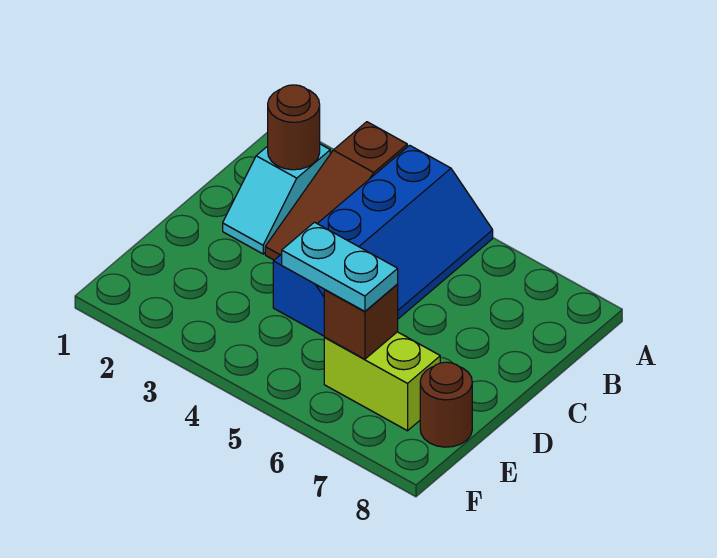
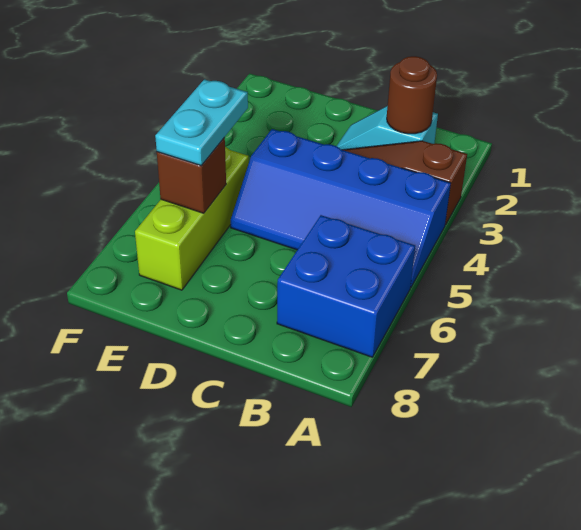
none -> blue brick A6:B7 level 1
lime brick E6:E7 level 1 -> lime brick E5:E7 level 1
brown round brick E8 level 1 -> none

